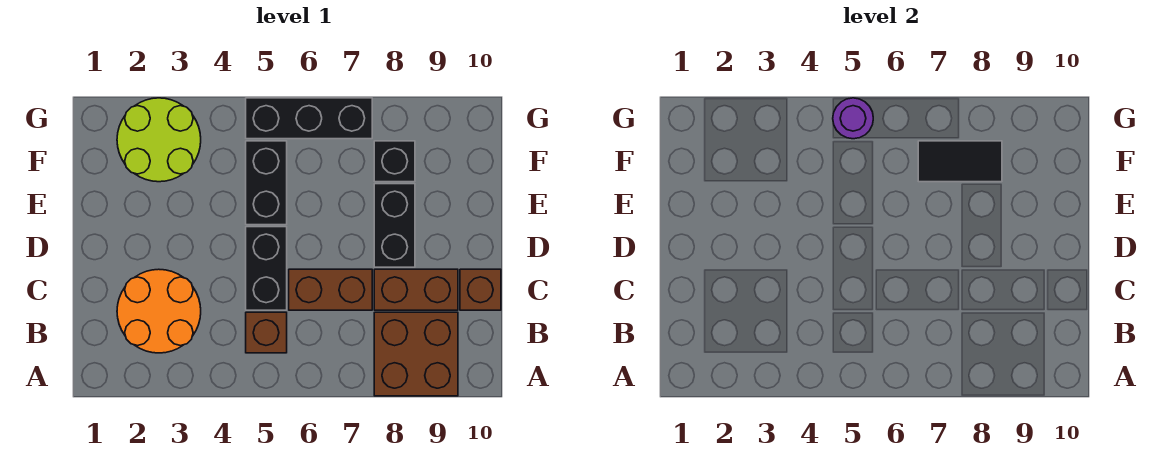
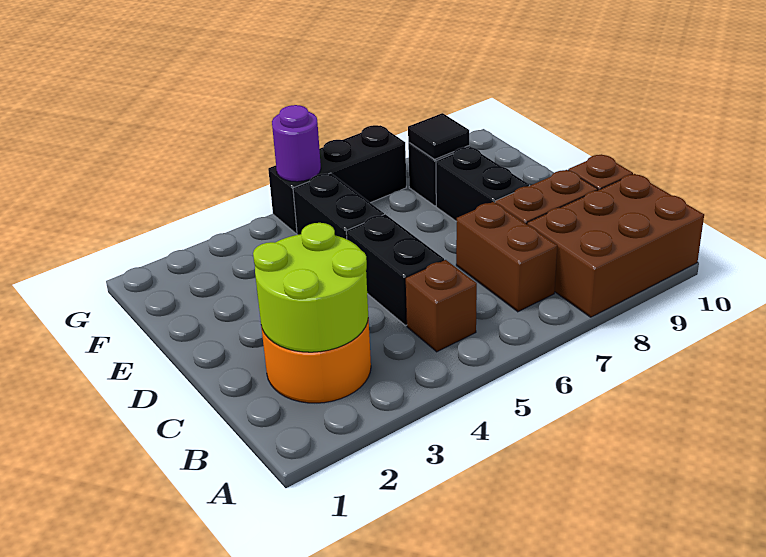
brown brick A8:B9 level 1 -> brown brick A8:B10 level 1
brown brick C6:C7 level 1 -> brown brick B7:C7 level 1
lime round brick F2:G3 level 1 -> lime round brick B2:C3 level 2
black tile F7:F8 level 2 -> black tile F8 level 2

